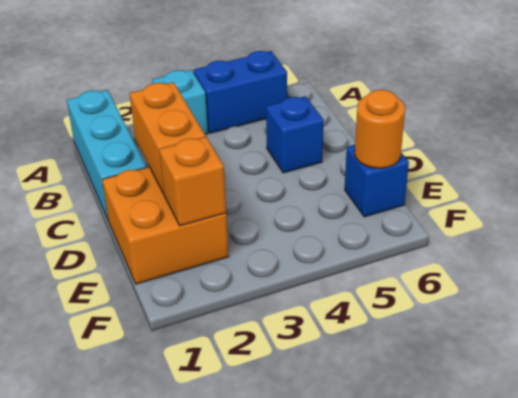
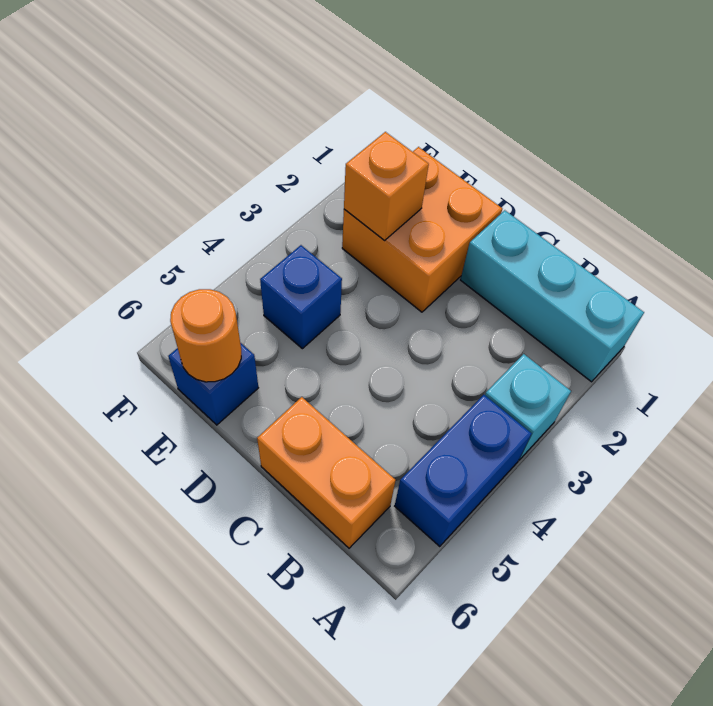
orange brick C2:D2 level 2 -> orange brick B6:C6 level 1
blue brick C5 level 1 -> blue brick E4 level 1

